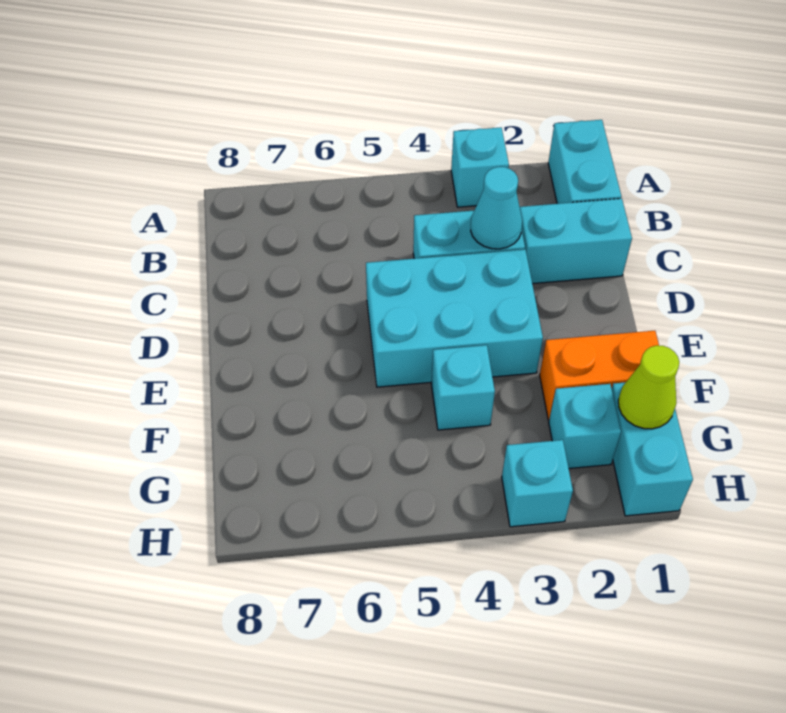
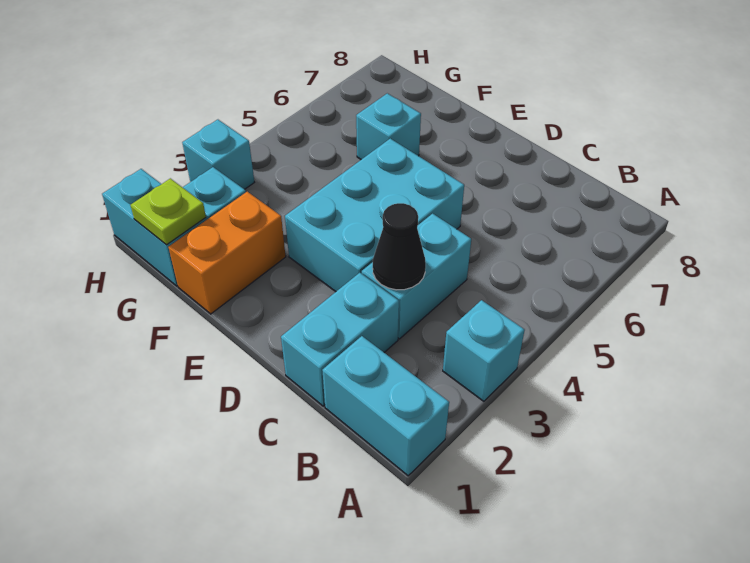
cyan cone C3 level 2 -> black cone C3 level 2
cyan brick F4 level 1 -> cyan brick F6 level 1
lime cone G1 level 2 -> lime plate G1 level 2

